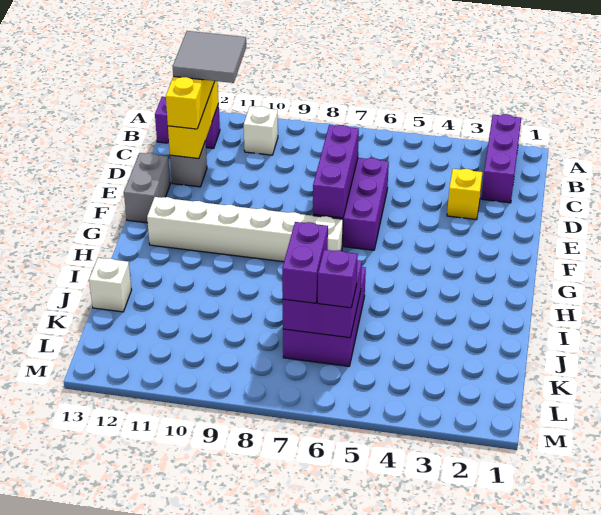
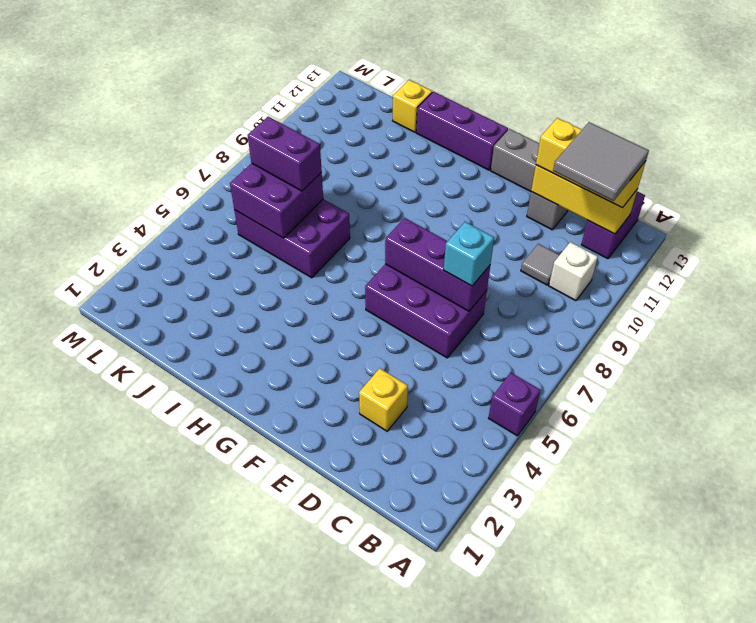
purple brick A2:C2 level 1 -> purple brick G13:I13 level 1
none -> grey tile C10 level 1
none -> cyan brick D7 level 3
white brick G7:G12 level 1 -> none
white brick J13 level 1 -> yellow brick J13 level 1
purple brick K6 level 3 -> purple brick A5 level 1

